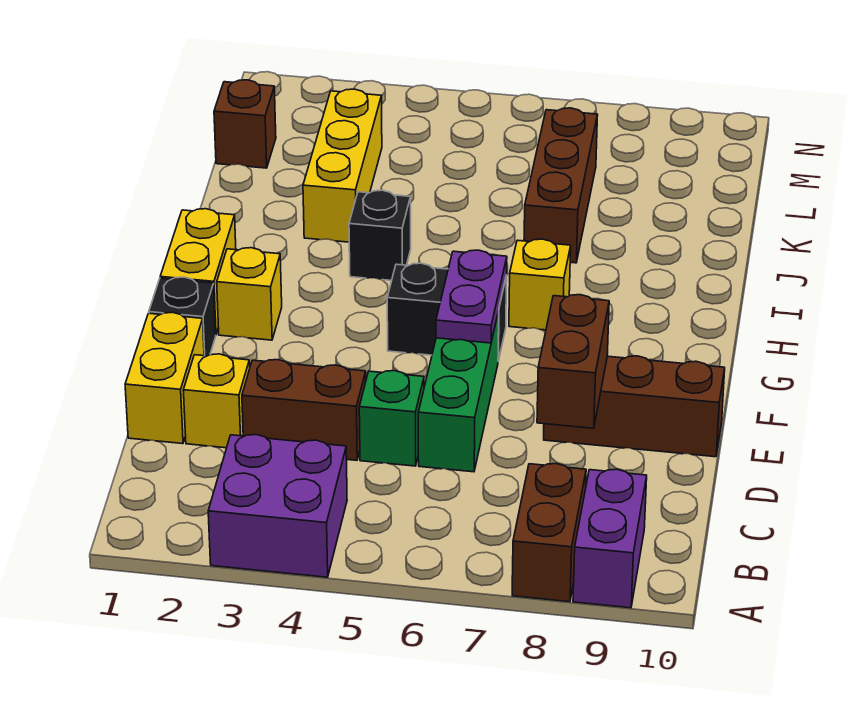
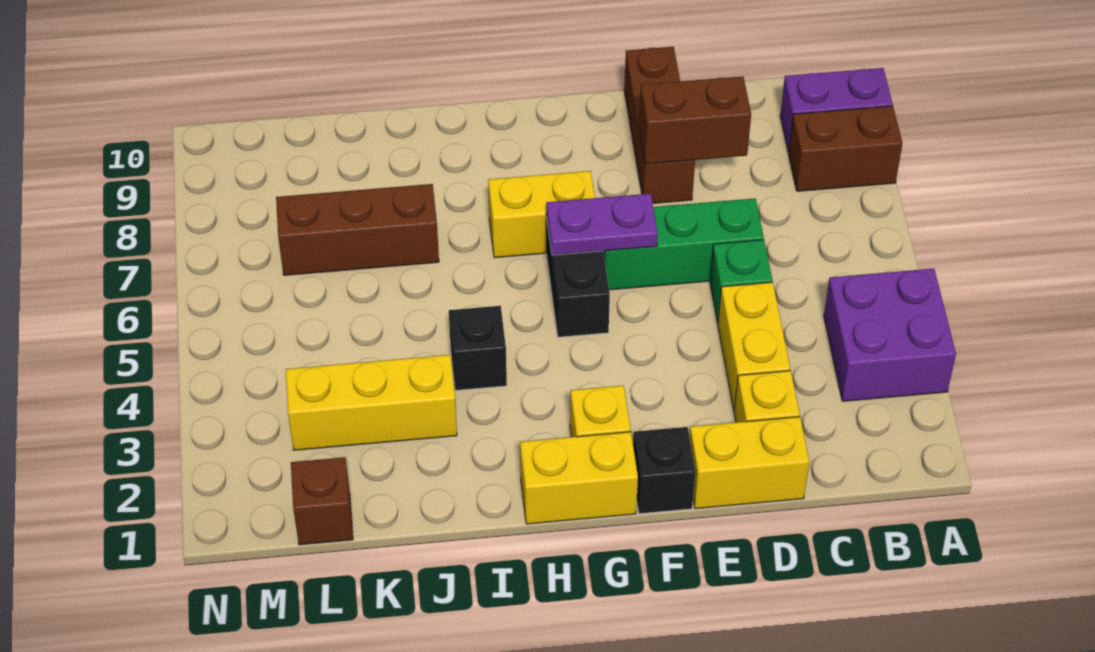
brown brick D3:D4 level 1 -> yellow brick D3:D4 level 1
yellow brick H7 level 1 -> yellow brick G7:H7 level 1

